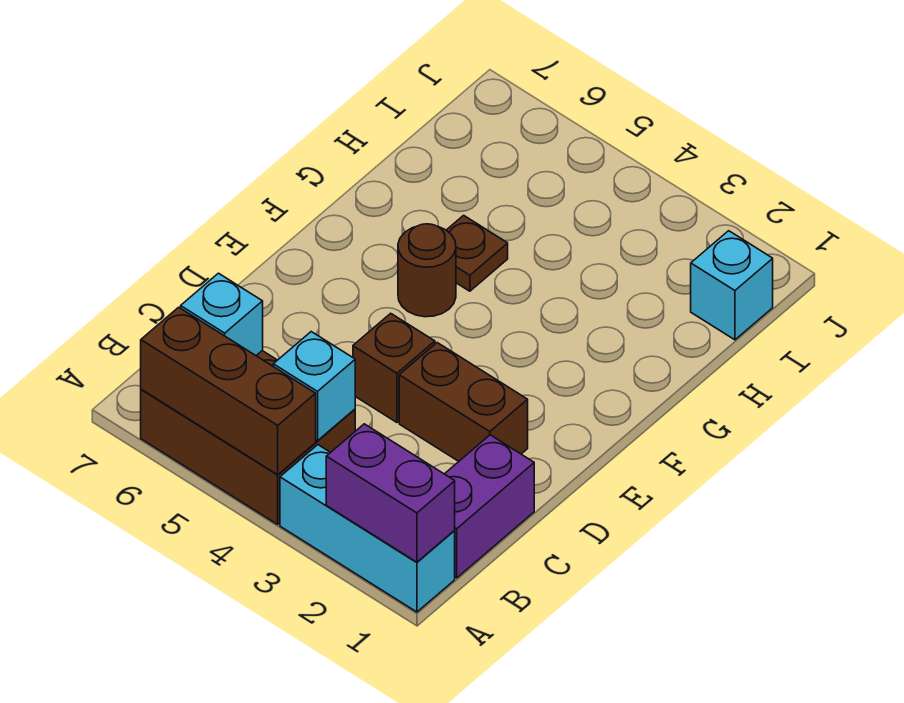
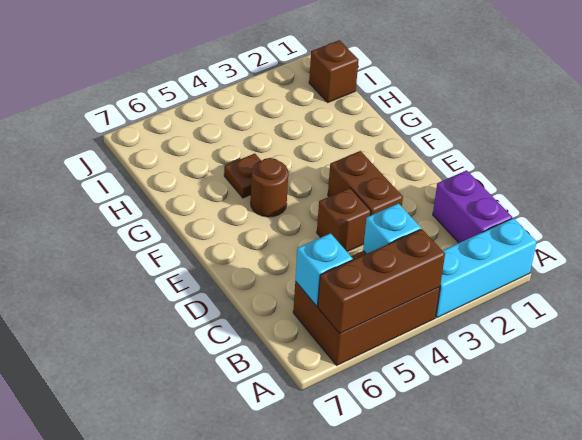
purple brick A1:A2 level 2 -> none
brown brick D2:D3 level 1 -> brown brick D3:E3 level 1
cyan brick I1 level 1 -> brown brick I1 level 1

